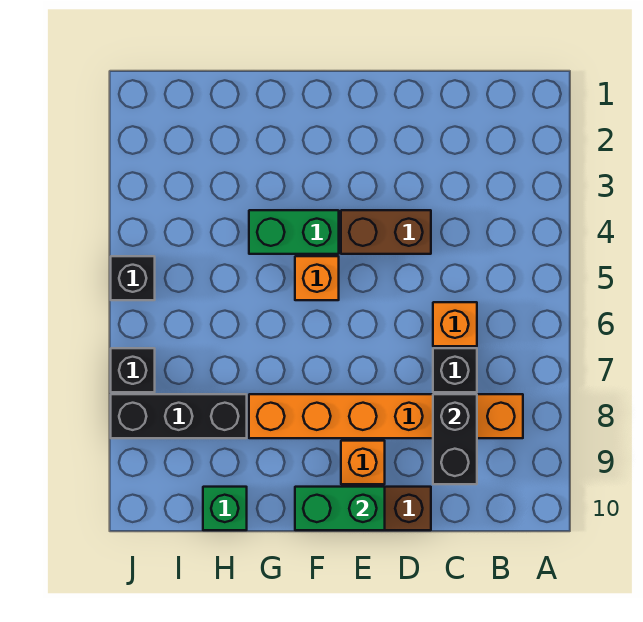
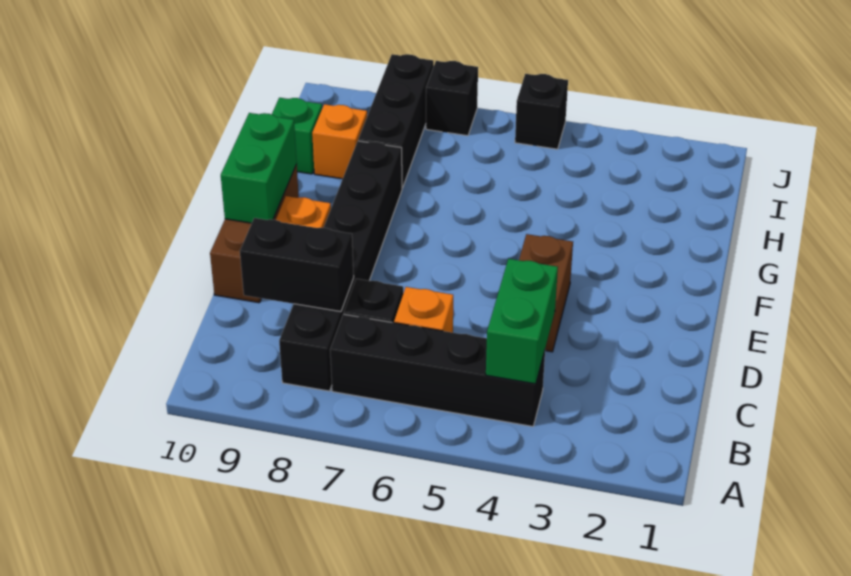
none -> black brick B4:B7 level 1
orange brick B8:G8 level 1 -> black brick B8:G8 level 1
green brick F4:G4 level 1 -> green brick B4:C4 level 2
orange brick F5 level 1 -> orange brick H9 level 1

